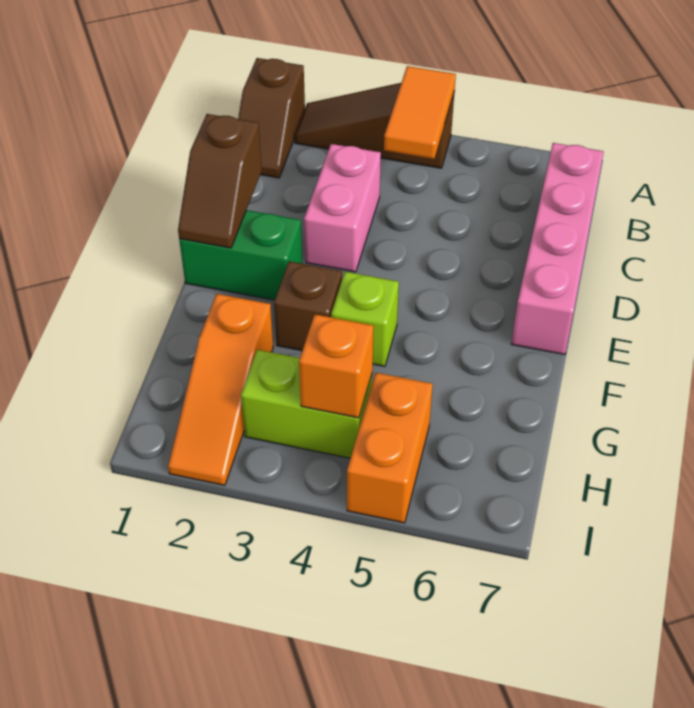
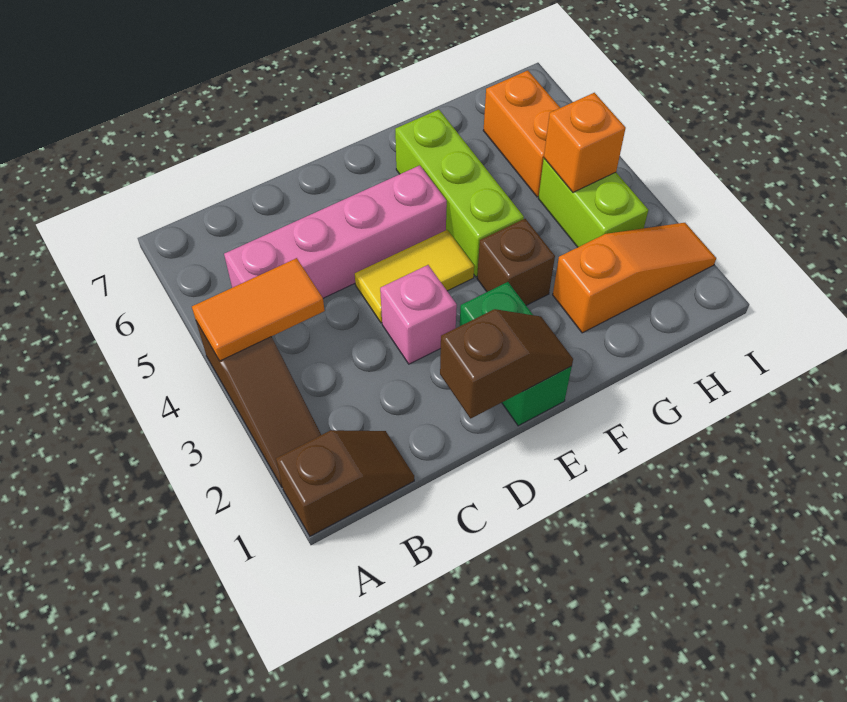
pink brick B7:E7 level 1 -> pink brick B5:E5 level 1
pink brick C3:D3 level 1 -> pink brick D3 level 1
none -> yellow tile D4:E4 level 1
lime brick F4 level 1 -> lime brick F4:F6 level 1
orange brick H5:I5 level 1 -> orange brick H5:H6 level 1

